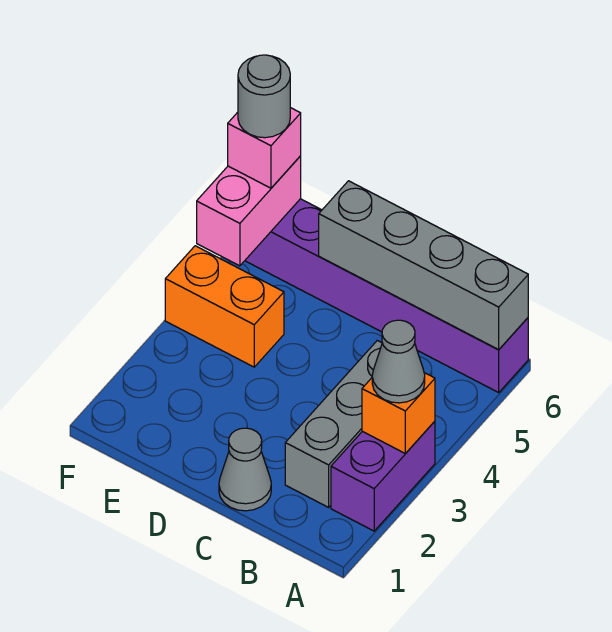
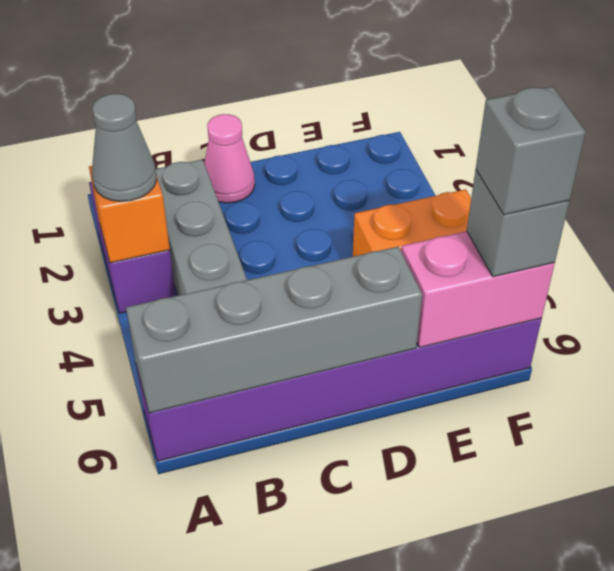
grey cone C1 level 1 -> pink cone C1 level 1
pink brick F5:F6 level 2 -> pink brick E6:F6 level 2
pink brick F6 level 3 -> grey brick F6 level 3
grey round brick F6 level 4 -> grey brick F6 level 4

